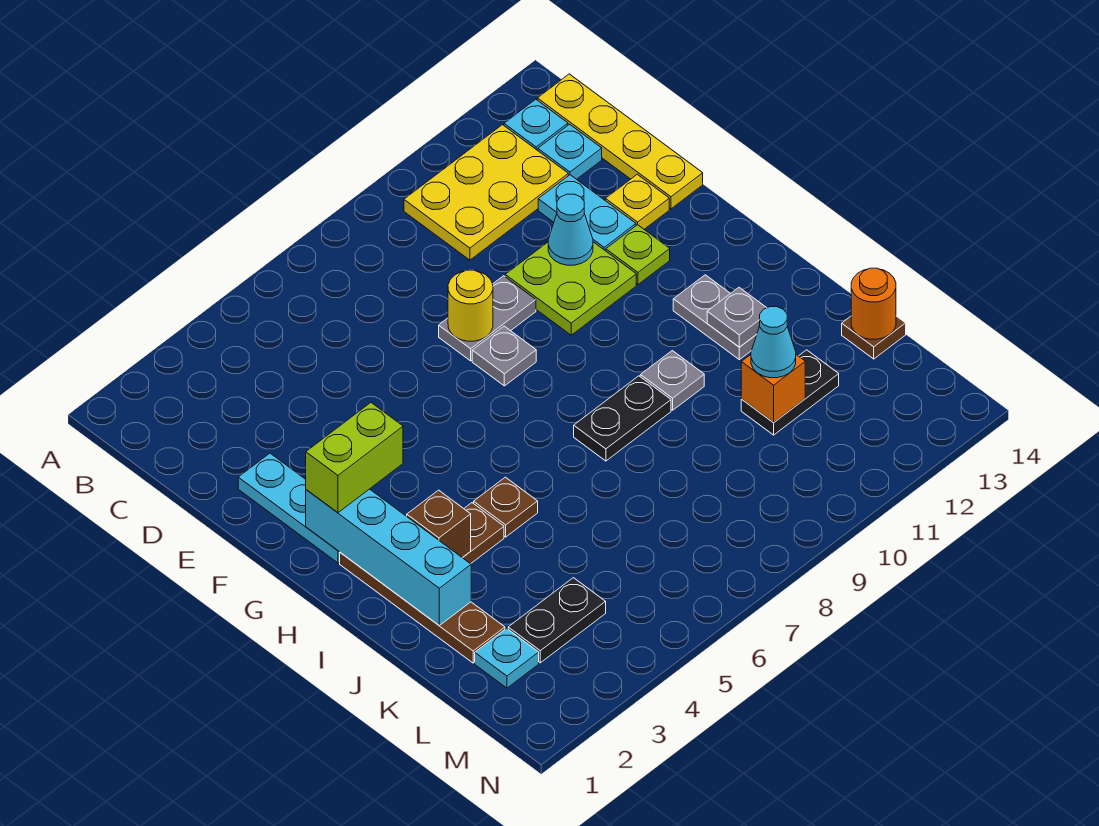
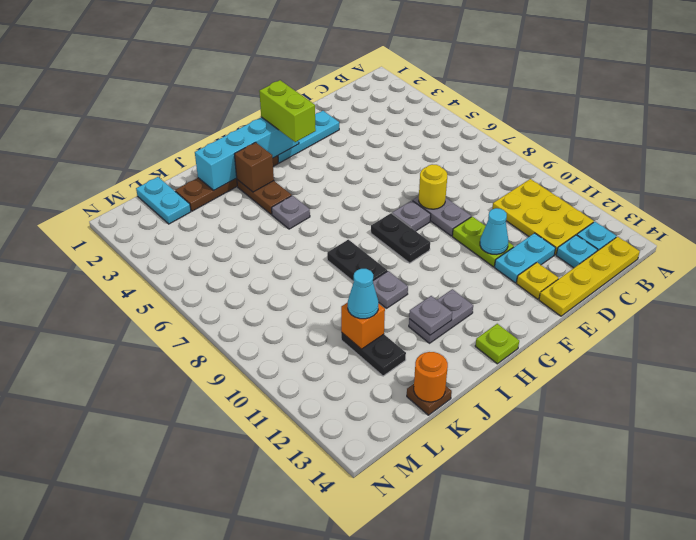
lime plate E10:F11 level 1 -> lime plate E10:E11 level 1
lime plate F12 level 1 -> lime plate H14 level 1
brown plate I5 level 1 -> grey plate I5 level 1
cyan plate L2 level 1 -> cyan plate L1:L2 level 1
black plate L3:L4 level 1 -> black plate G8:G9 level 1

